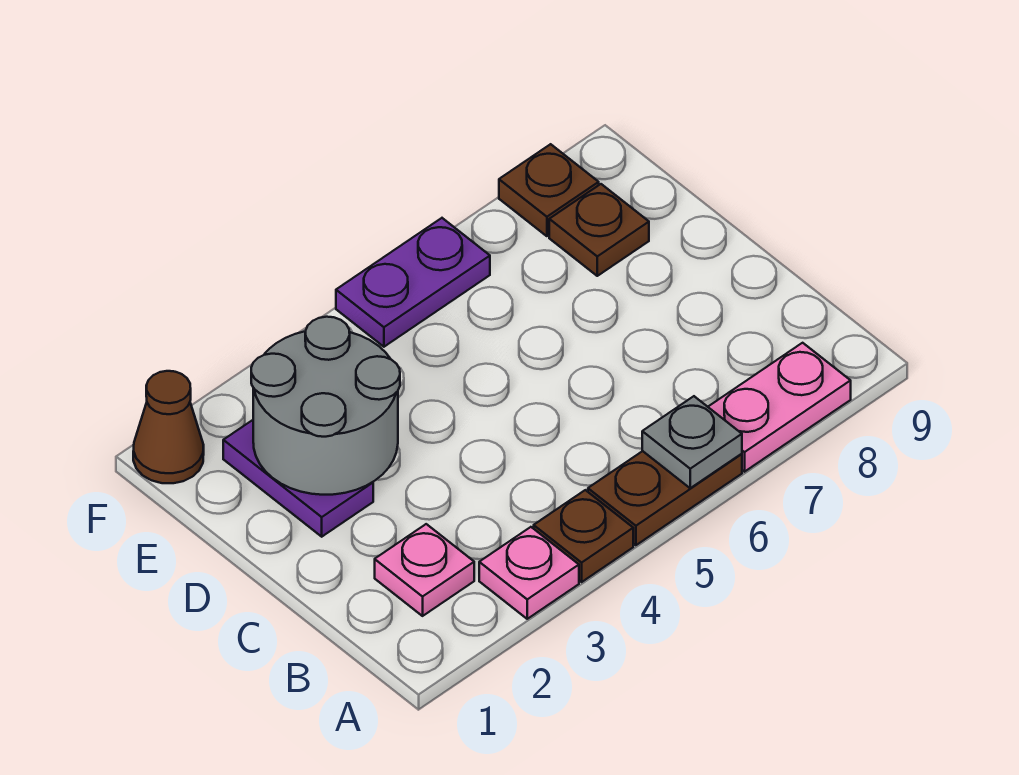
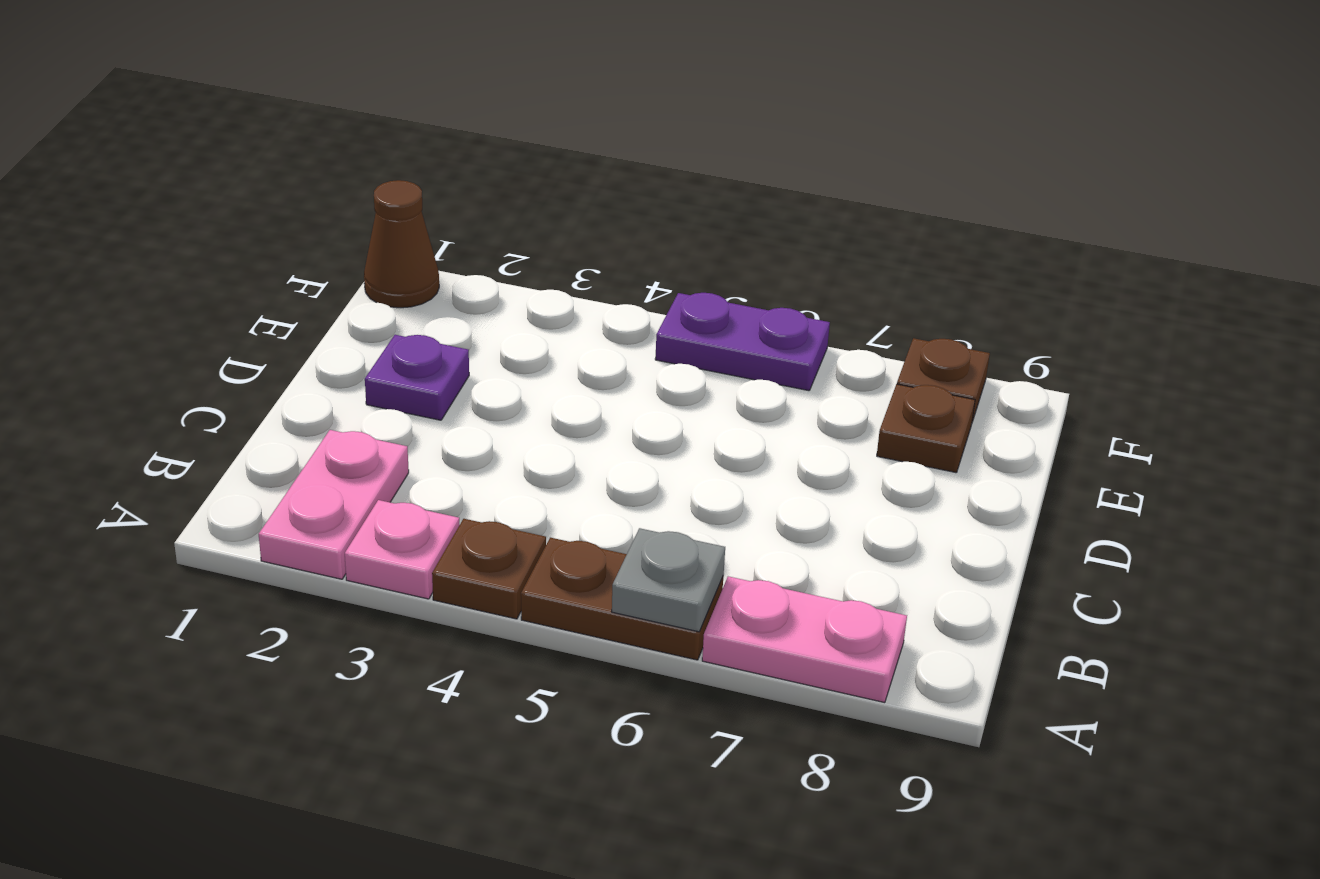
pink plate B2 level 1 -> pink plate A2:B2 level 1
purple plate D2:E2 level 1 -> purple plate D2 level 1
grey round brick D2:E3 level 2 -> none

